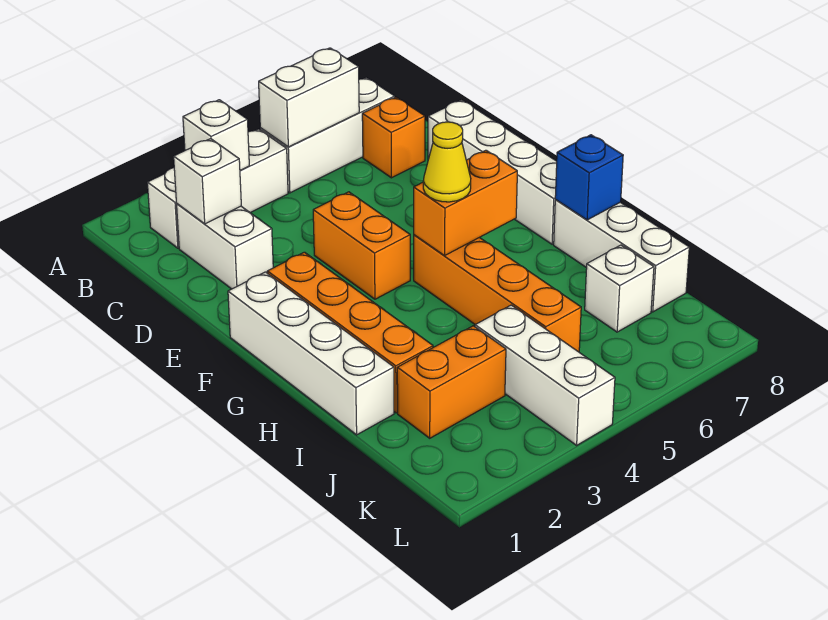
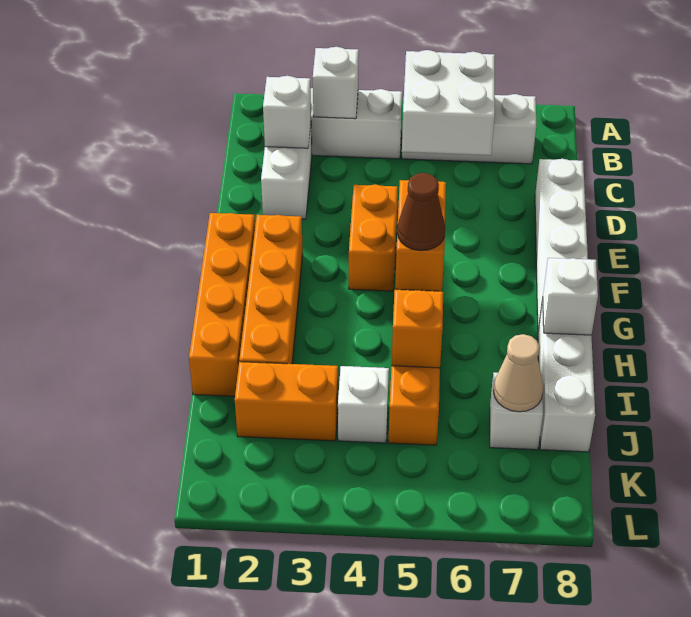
white brick B5:B6 level 2 -> white brick B5:C6 level 2
orange brick C7 level 1 -> orange brick I5 level 2
white brick F1:I1 level 1 -> orange brick F1:I1 level 1
orange brick G5:G6 level 2 -> orange brick F5:G5 level 2
yellow cone G5 level 3 -> brown cone G5 level 3
blue brick H8 level 2 -> white brick H8 level 2
white brick J4:L4 level 1 -> white brick J4 level 1
none -> tan cone J7 level 2

